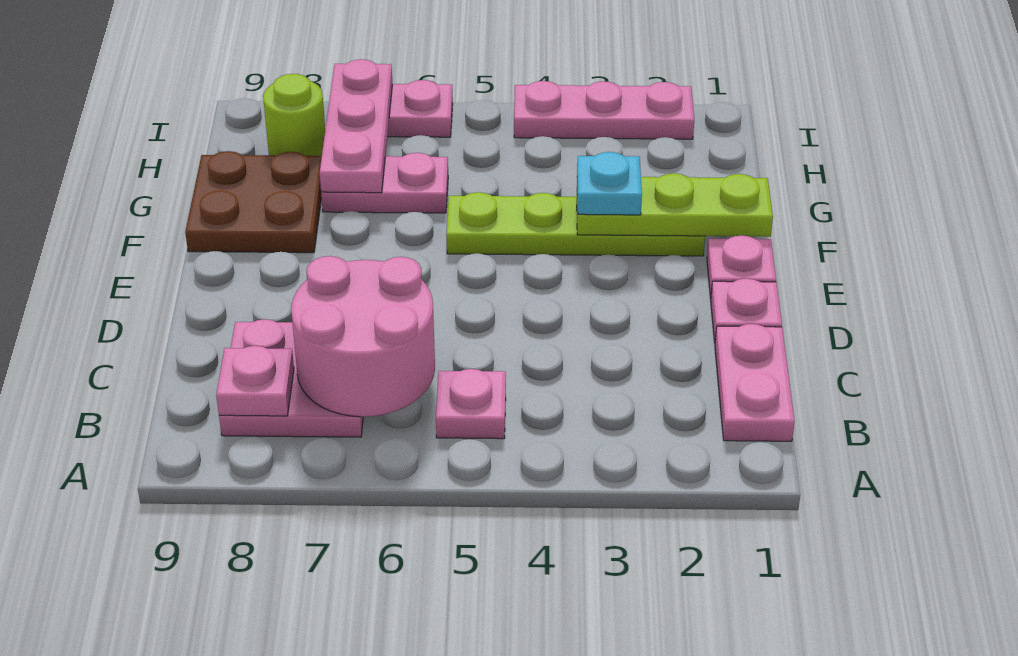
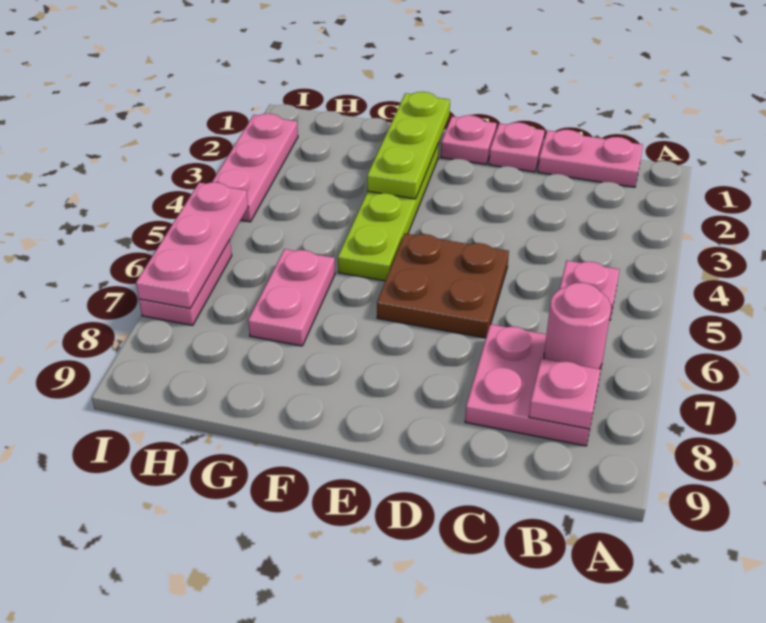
pink round brick B6:C7 level 2 -> pink round brick B7 level 2
cyan plate F3 level 3 -> none
brown plate F8:G9 level 1 -> brown plate D5:E6 level 1
pink plate G7:I7 level 2 -> pink plate I5:I7 level 2
lime round brick H8 level 1 -> none

